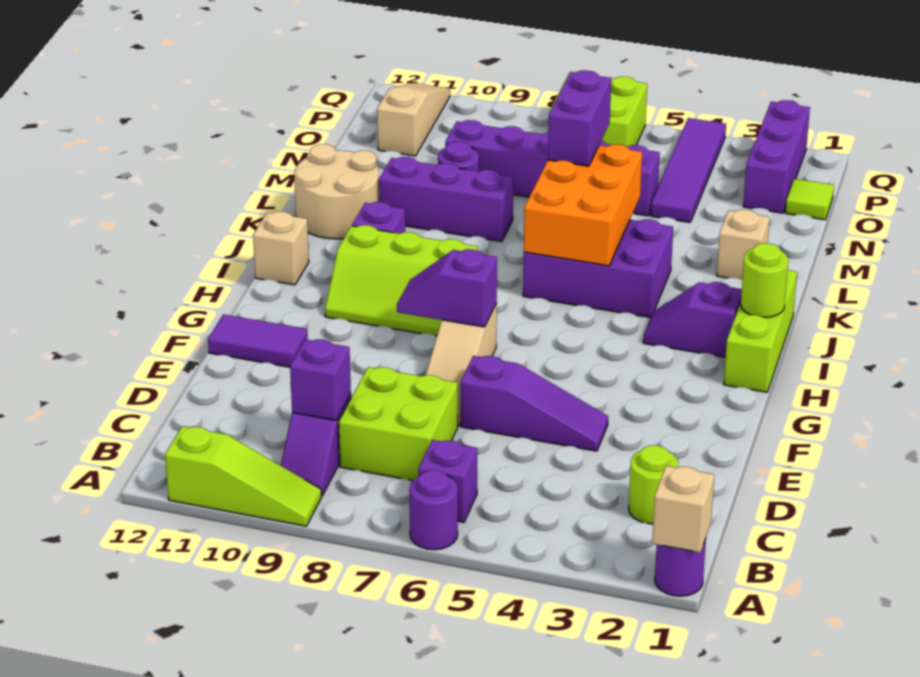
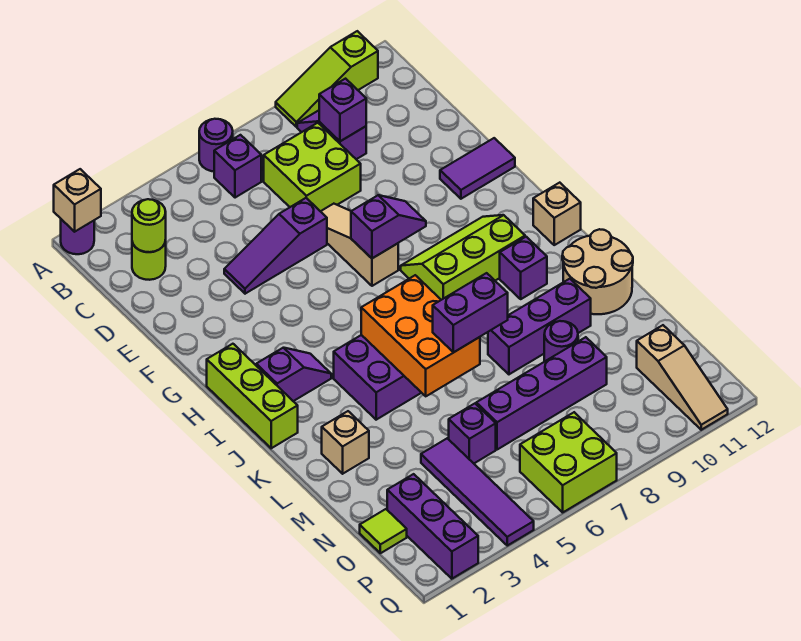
lime round brick I1 level 2 -> lime round brick C2 level 2
purple brick L6:M6 level 3 -> purple brick L6:L7 level 3

